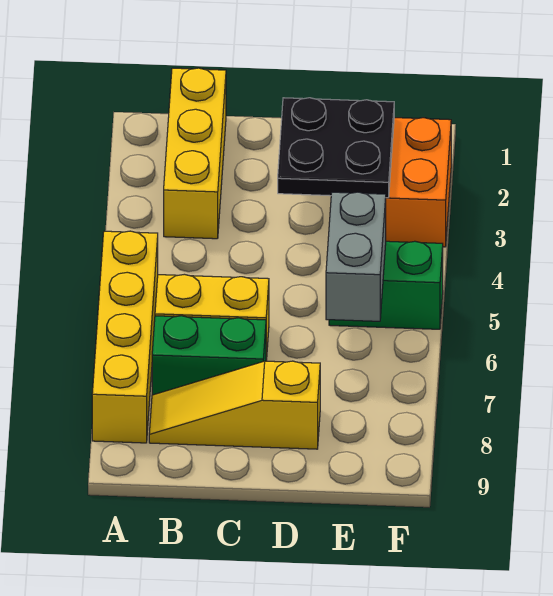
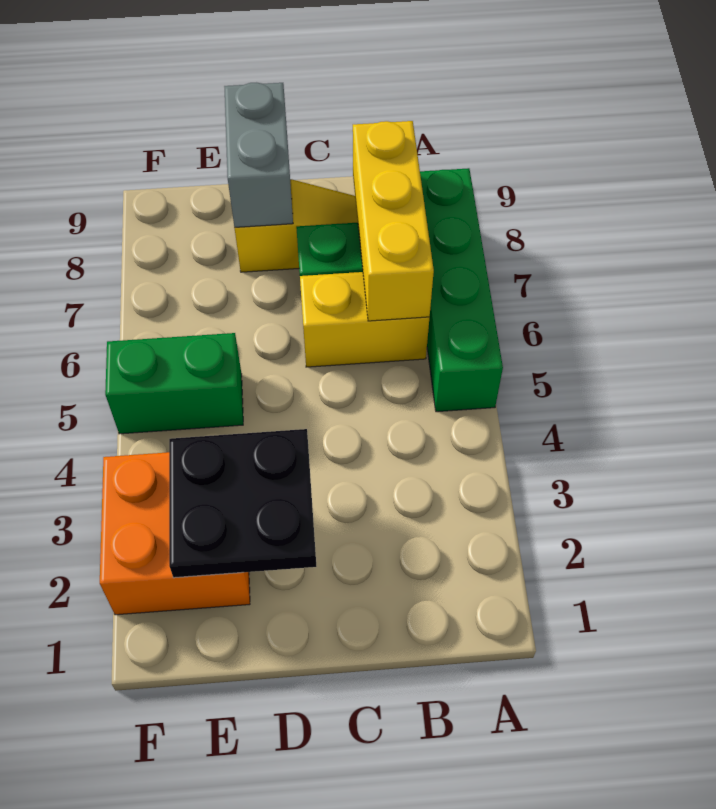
yellow brick A5:A8 level 1 -> green brick A5:A8 level 1
yellow brick B1:B3 level 1 -> yellow brick B6:B8 level 2
grey brick E5:E6 level 2 -> grey brick D8:D9 level 2

